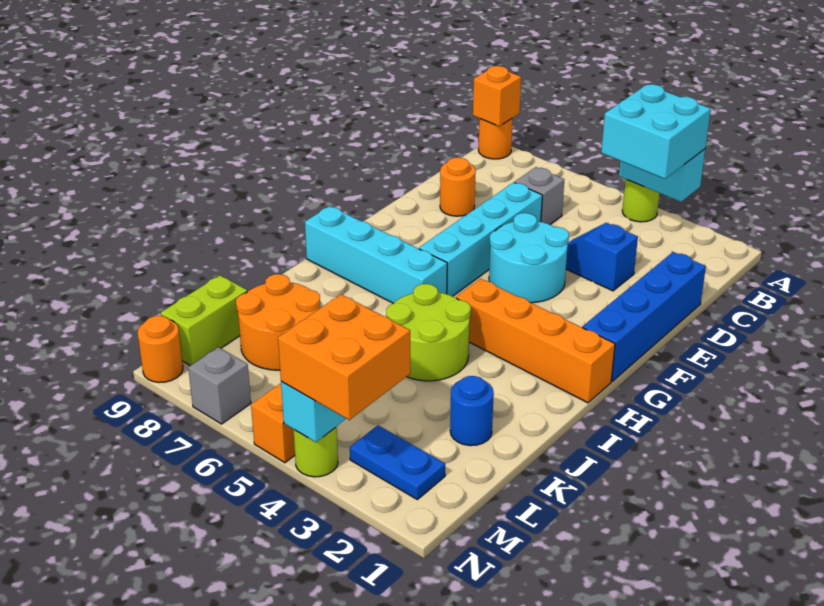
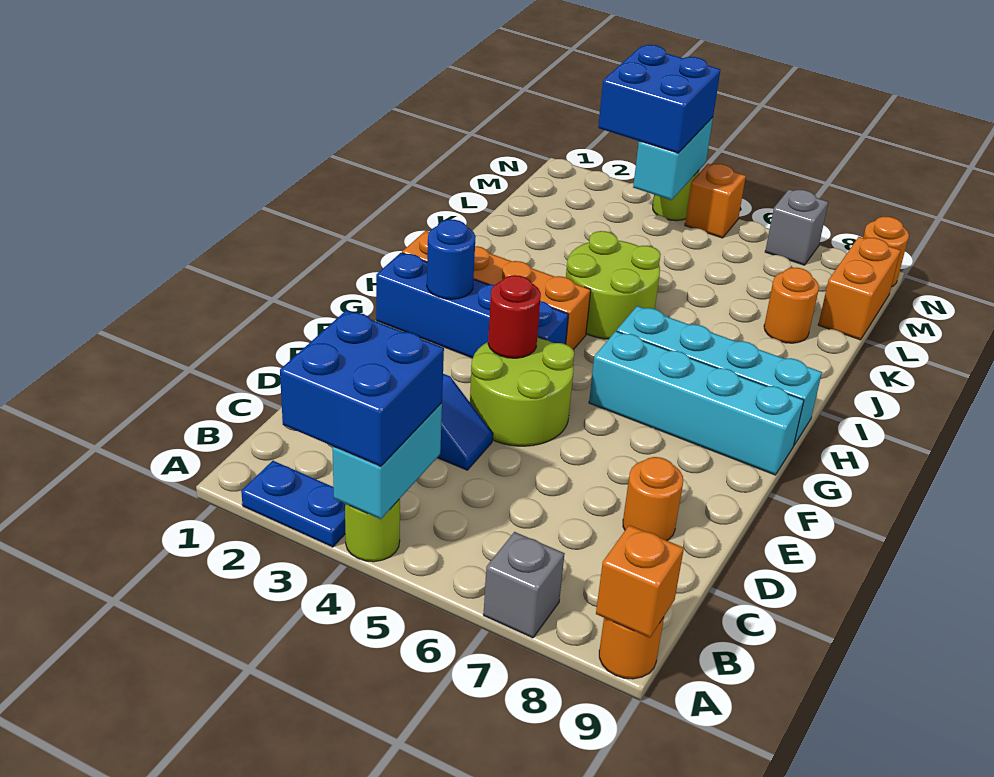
cyan brick A3:A4 level 2 -> cyan brick A4:B4 level 2
cyan brick A3:B4 level 3 -> blue brick A3:B4 level 3
grey brick C6 level 1 -> grey brick A7 level 1
blue brick D1:G1 level 1 -> blue brick G1:G4 level 1
cyan brick D6:G6 level 1 -> cyan brick G6:G9 level 1
cyan round brick E4:F5 level 1 -> lime round brick E4:F5 level 1
none -> red round brick F4 level 2
blue round brick K2 level 1 -> blue round brick G2 level 2
orange round brick K7:L8 level 1 -> orange round brick K8 level 1
lime brick L9:M9 level 1 -> orange brick L9:M9 level 1
blue plate M2:M3 level 1 -> blue plate A2:A3 level 1
orange brick M3:N4 level 3 -> blue brick M3:N4 level 3

